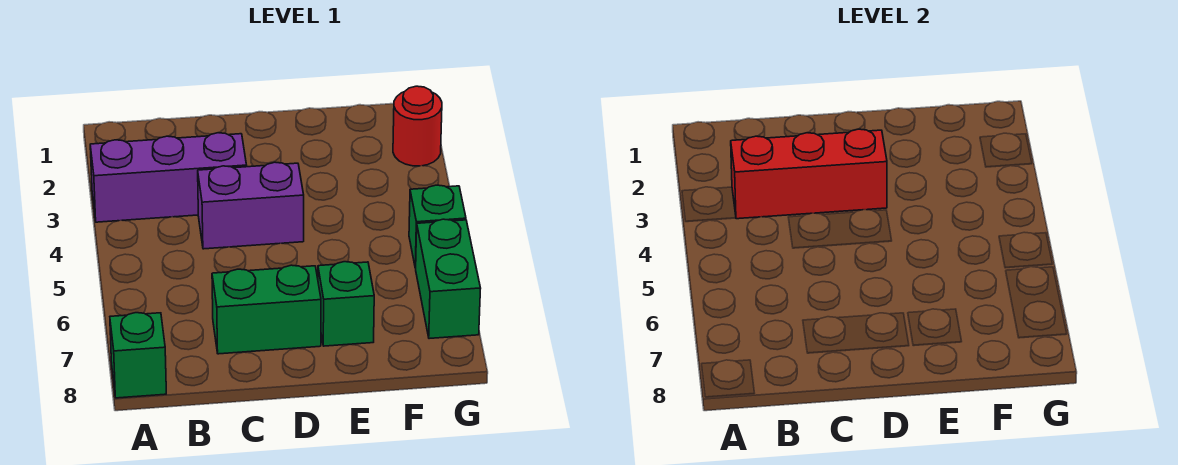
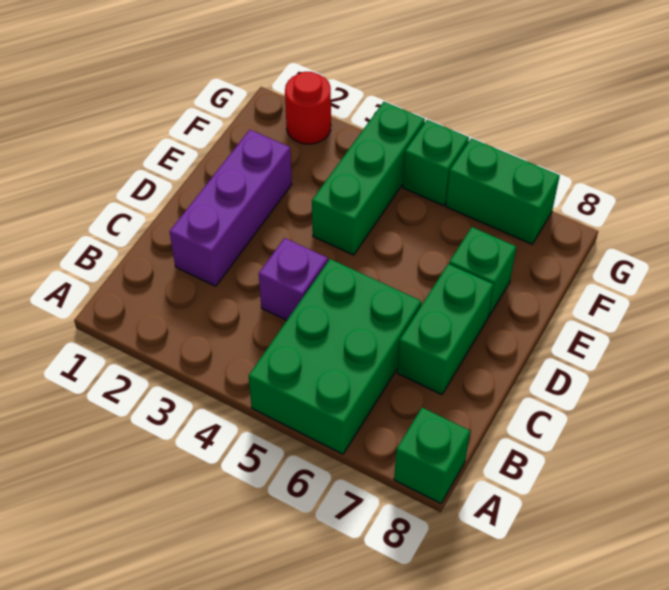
purple brick A3:C3 level 1 -> purple brick C2:E2 level 1
none -> green brick A5:C6 level 1
red brick B3:D3 level 2 -> none
purple brick C4:D4 level 1 -> purple brick C4 level 1
none -> green brick E4:G4 level 1

